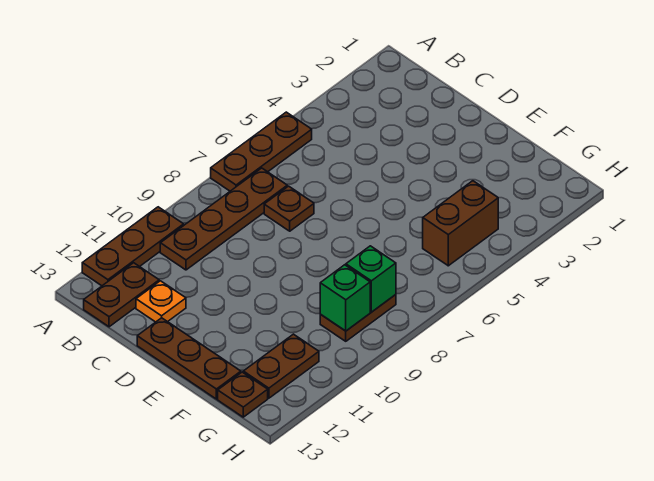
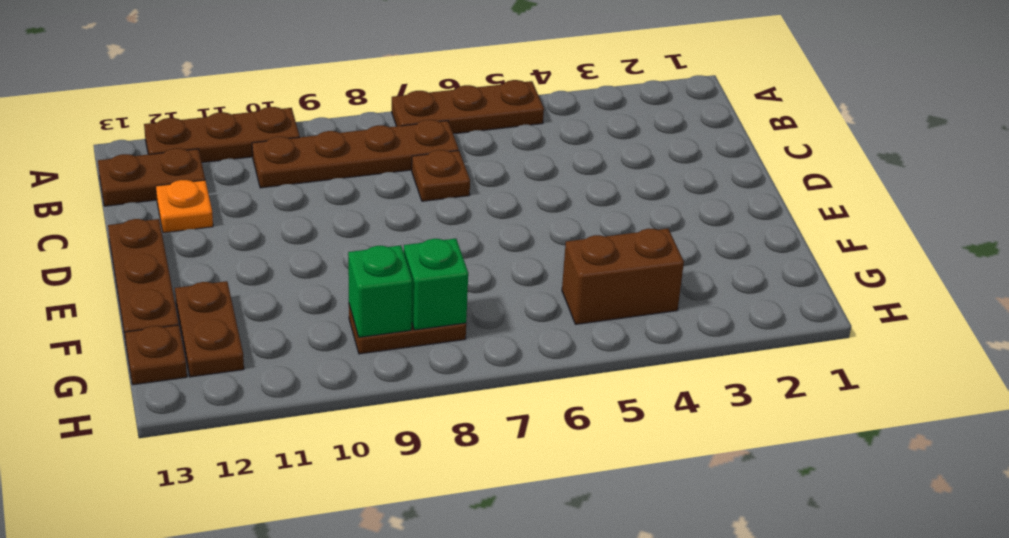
brown plate G11:G12 level 1 -> brown plate F12:G12 level 1

